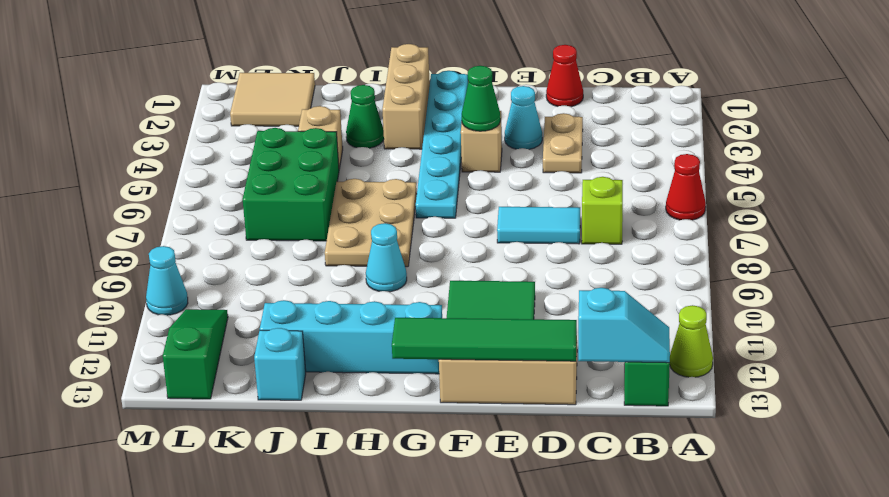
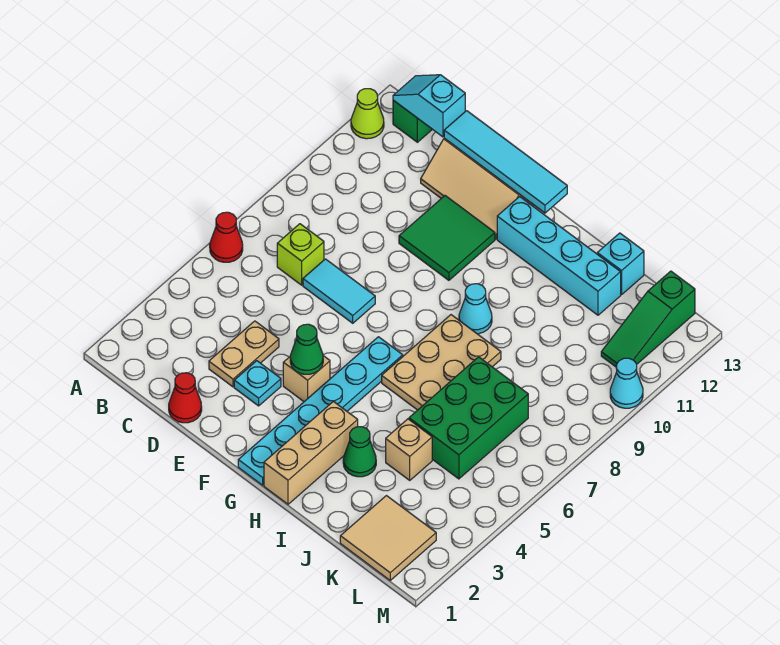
green tile D13:G13 level 2 -> cyan tile D13:G13 level 2
cyan cone E3 level 1 -> cyan plate E3 level 1

